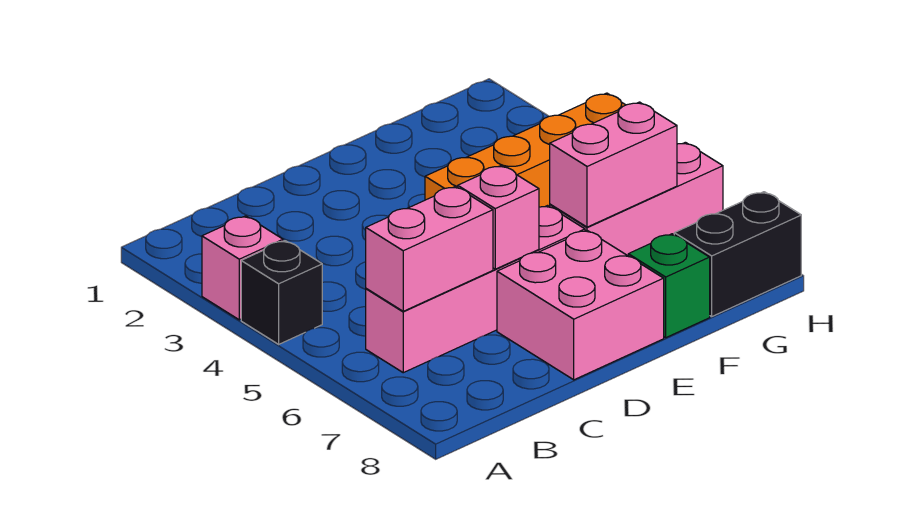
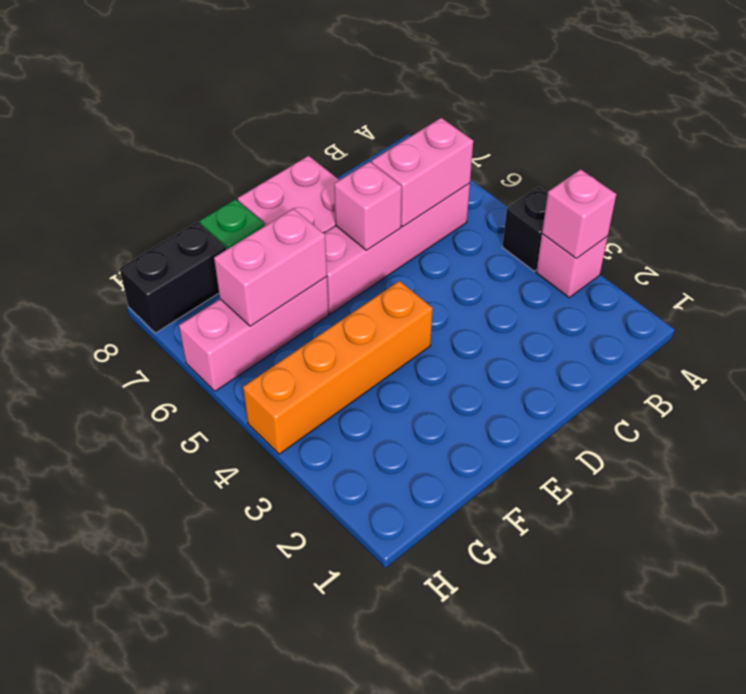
none -> pink brick A3 level 2

